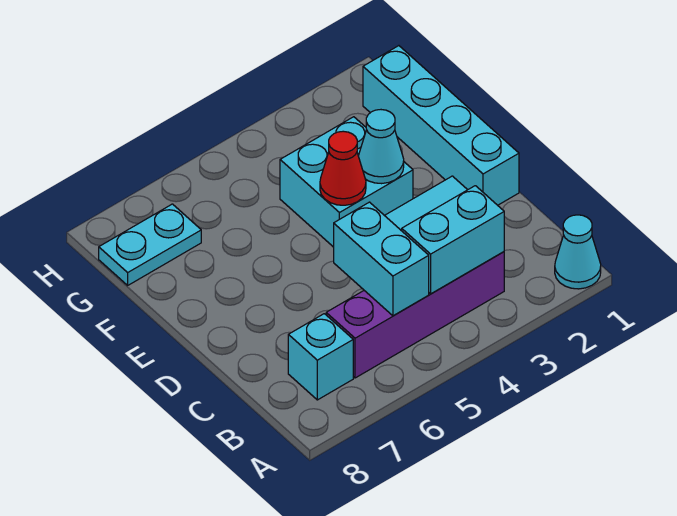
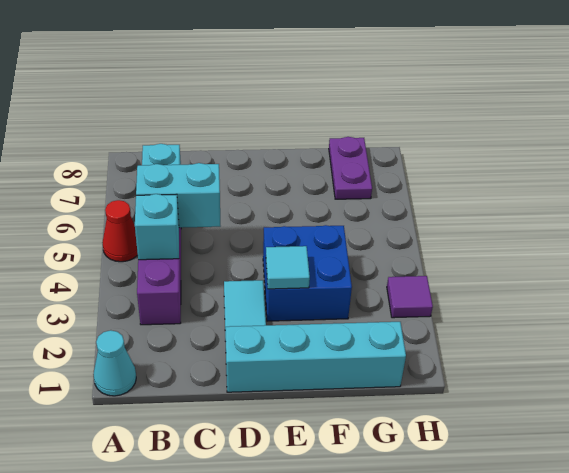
cyan brick B3:B4 level 2 -> cyan brick B4 level 2
cyan brick E3:F4 level 1 -> blue brick E3:F4 level 1
cyan cone E3 level 2 -> cyan tile E3 level 2
red cone E4 level 2 -> red cone A5 level 1
cyan plate G7:G8 level 1 -> purple plate G7:G8 level 1
none -> purple tile H3 level 1

